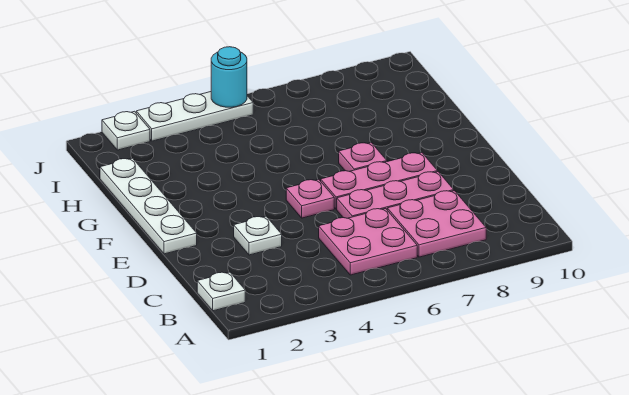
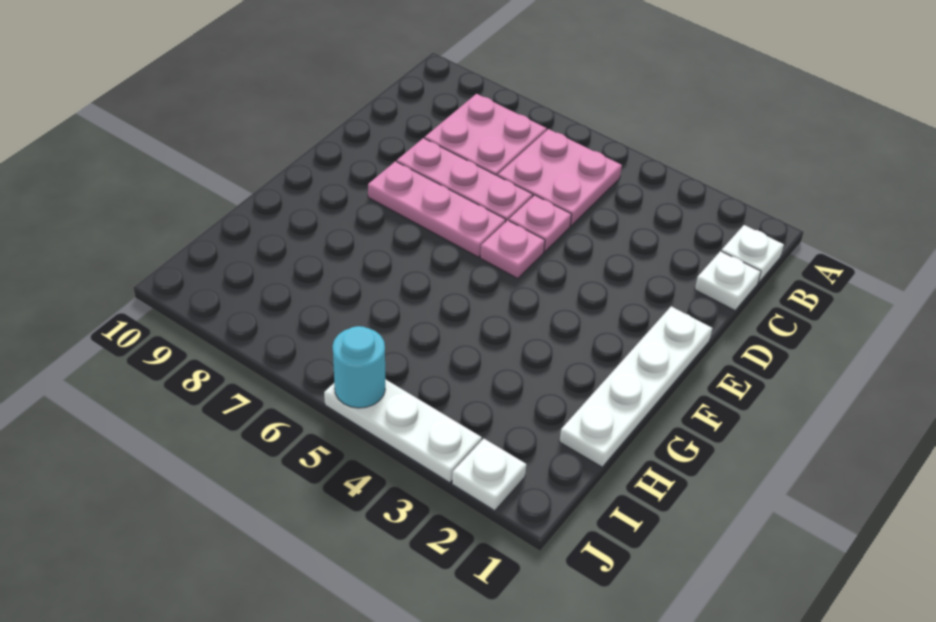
white plate D3 level 1 -> white plate C1 level 1
pink plate F7 level 1 -> pink plate D5 level 1

